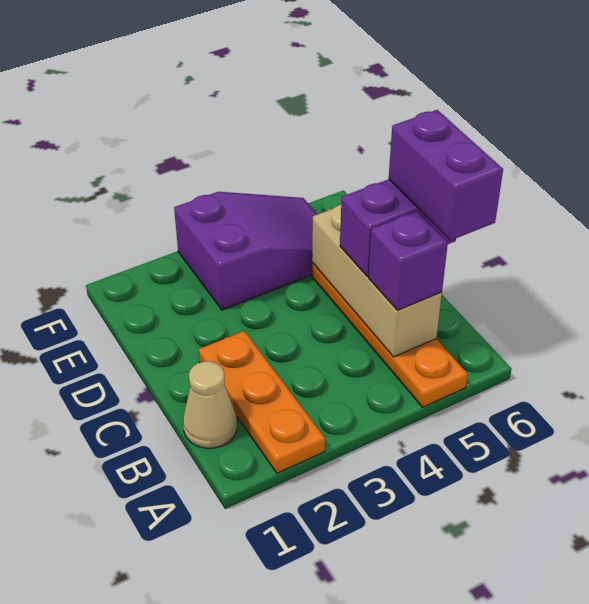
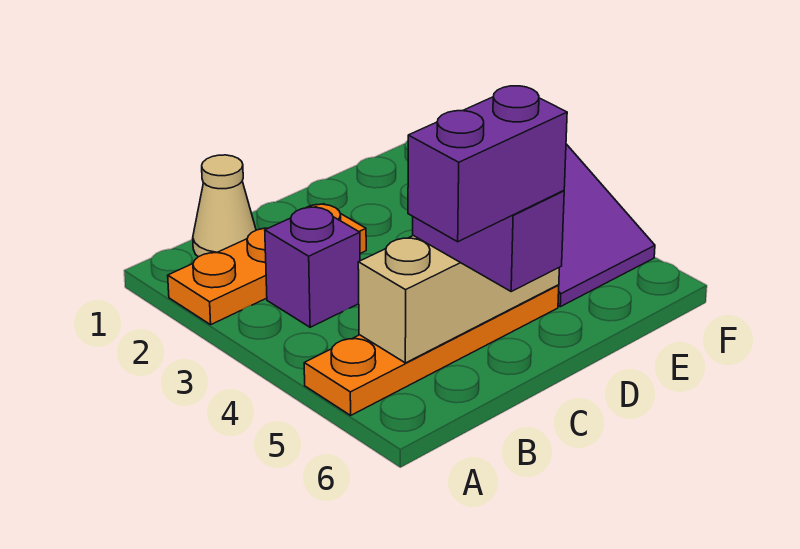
purple brick B5 level 3 -> purple brick B3 level 1

